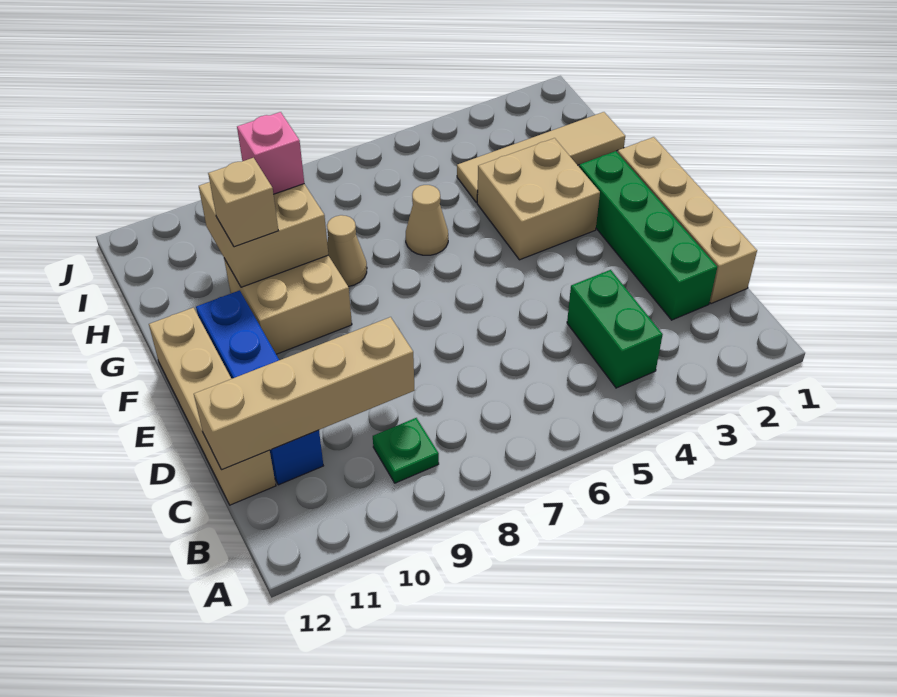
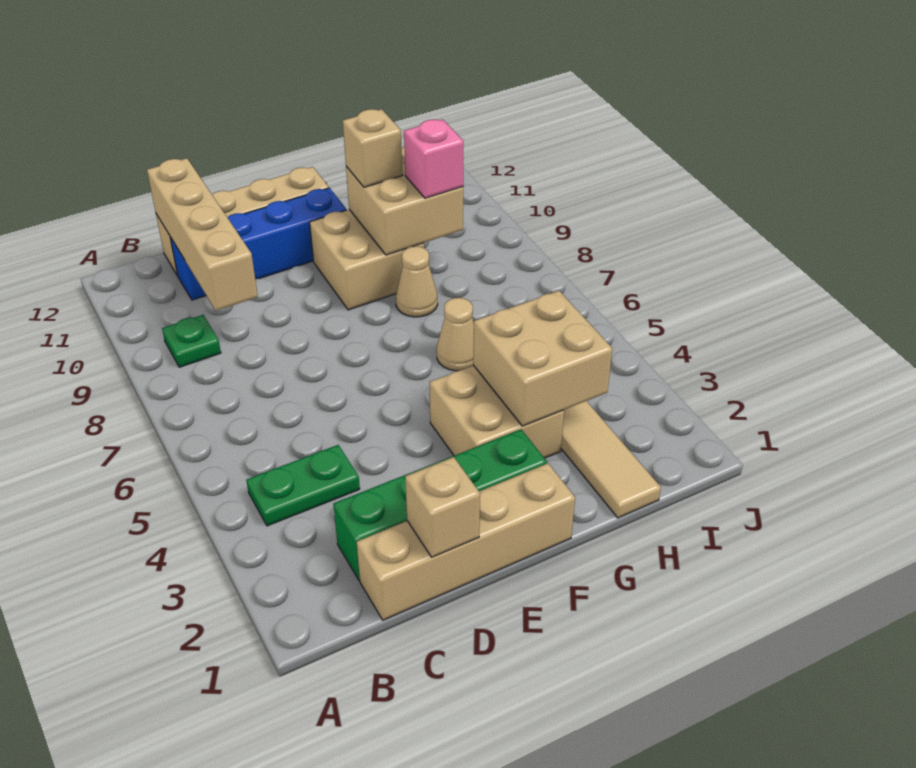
green brick B4:C4 level 1 -> green plate B4:C4 level 1
none -> tan brick D1 level 2
none -> tan brick G3:H4 level 2

